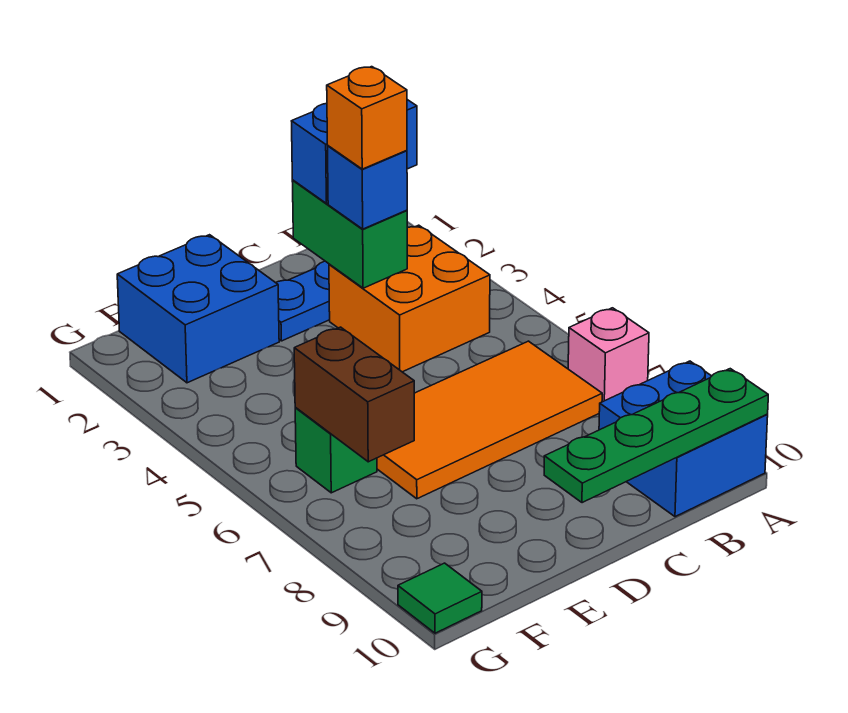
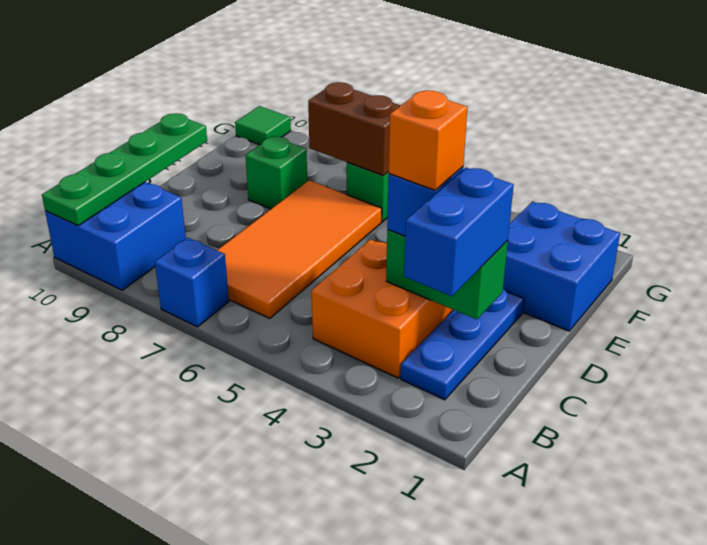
pink brick A7 level 1 -> blue brick A7 level 1
none -> green brick E8 level 1

